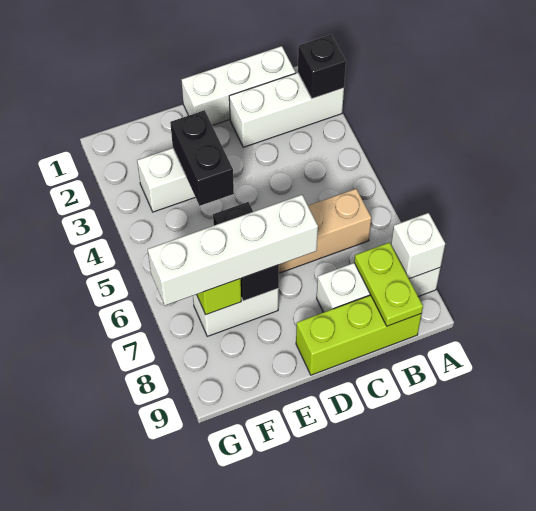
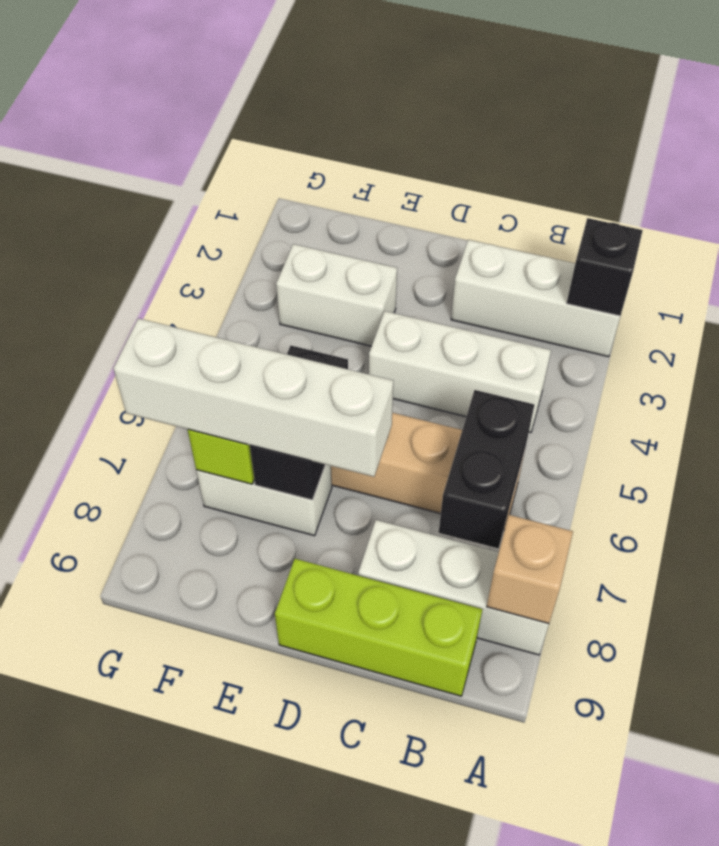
white brick A8 level 2 -> tan brick A8 level 2
white brick B1:D1 level 1 -> white brick B4:D4 level 1
lime plate B8:B9 level 2 -> none
black brick E3:E4 level 2 -> black brick B6:B7 level 2

